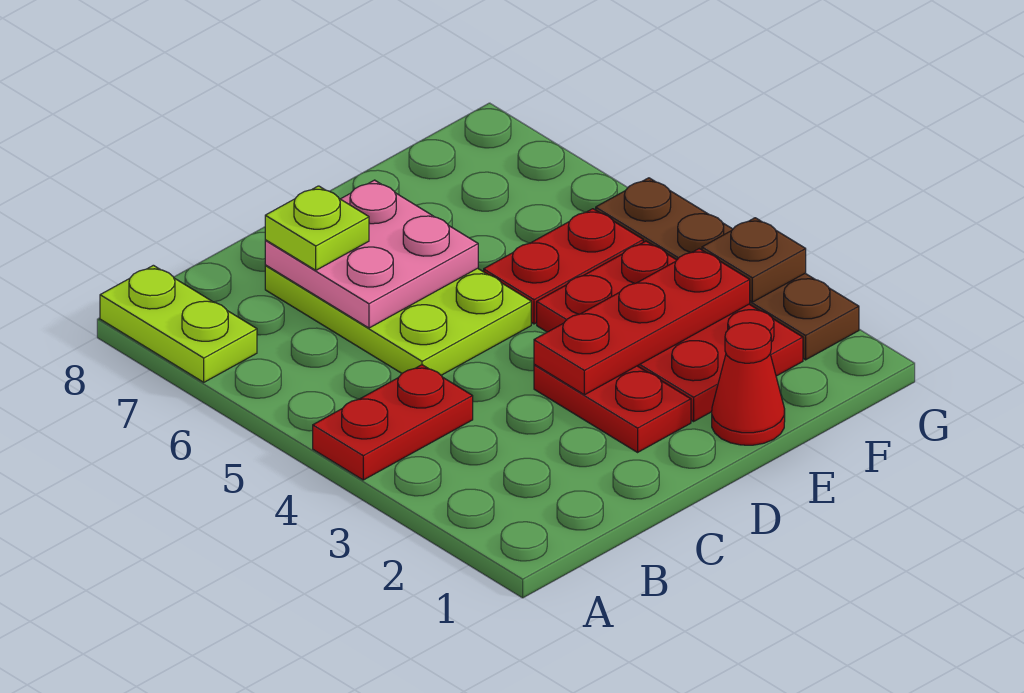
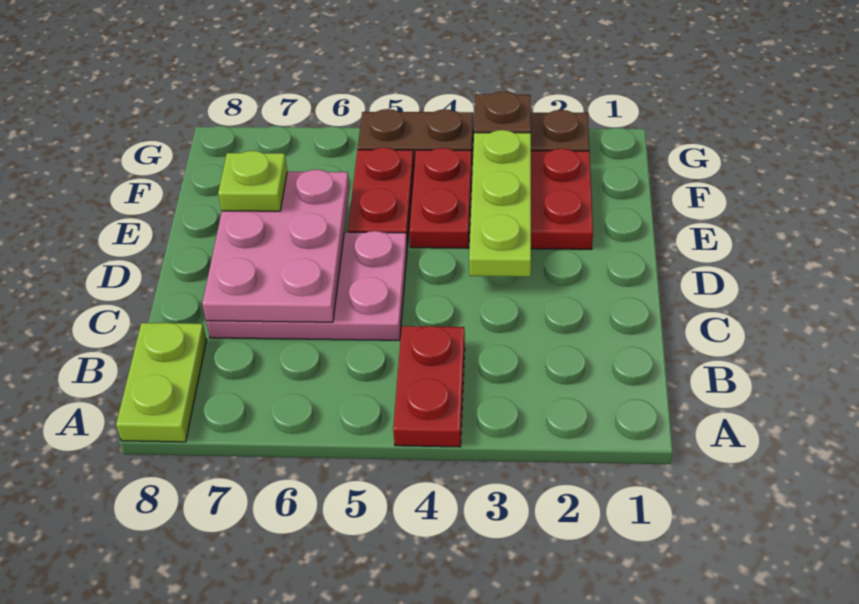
lime plate A7:A8 level 1 -> lime plate A8:B8 level 1
lime plate C5:D7 level 1 -> pink plate C5:D7 level 1
pink plate C6:D7 level 2 -> pink plate C6:E7 level 2
lime plate C7 level 3 -> lime plate E7 level 3
red plate D2:D3 level 1 -> none
red plate D3:F3 level 2 -> lime plate D3:F3 level 2
red cone E1 level 1 -> none

